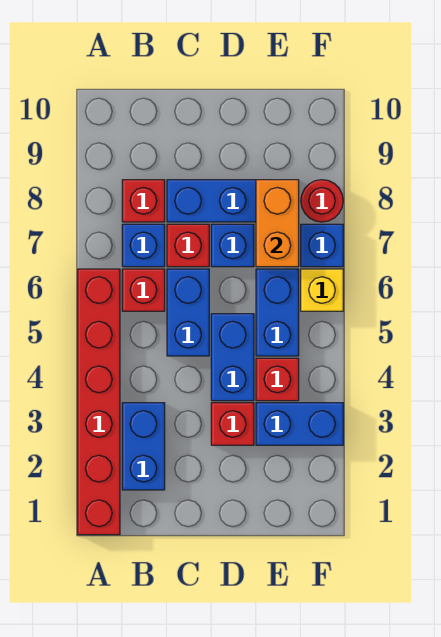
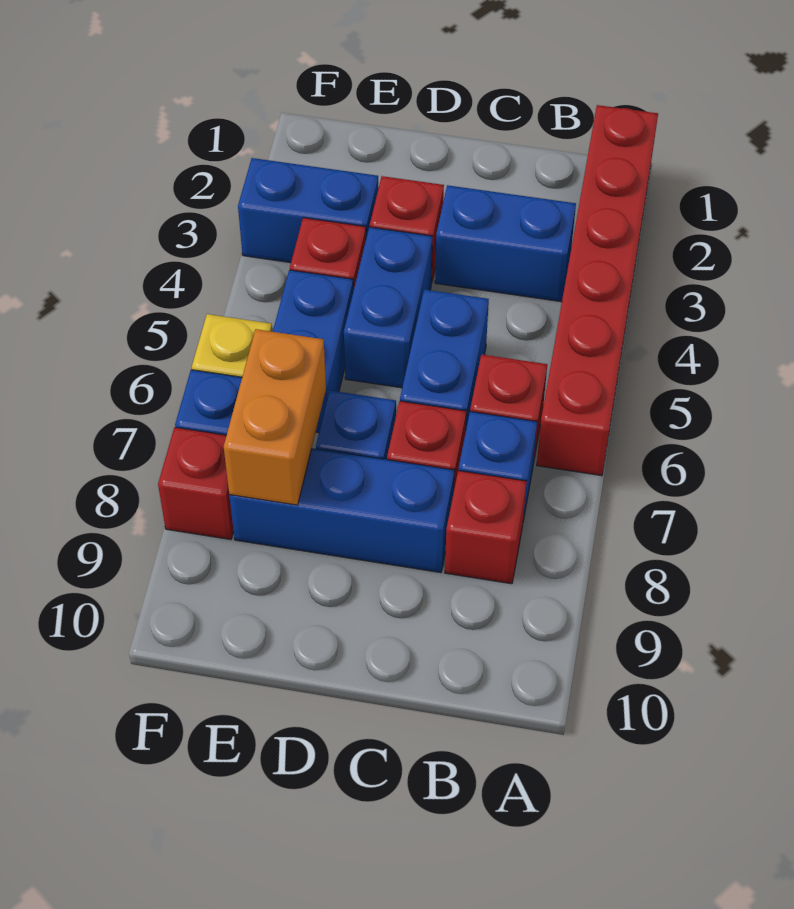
blue brick B2:B3 level 1 -> blue brick B3:C3 level 1
red round brick F8 level 1 -> red brick F8 level 1

